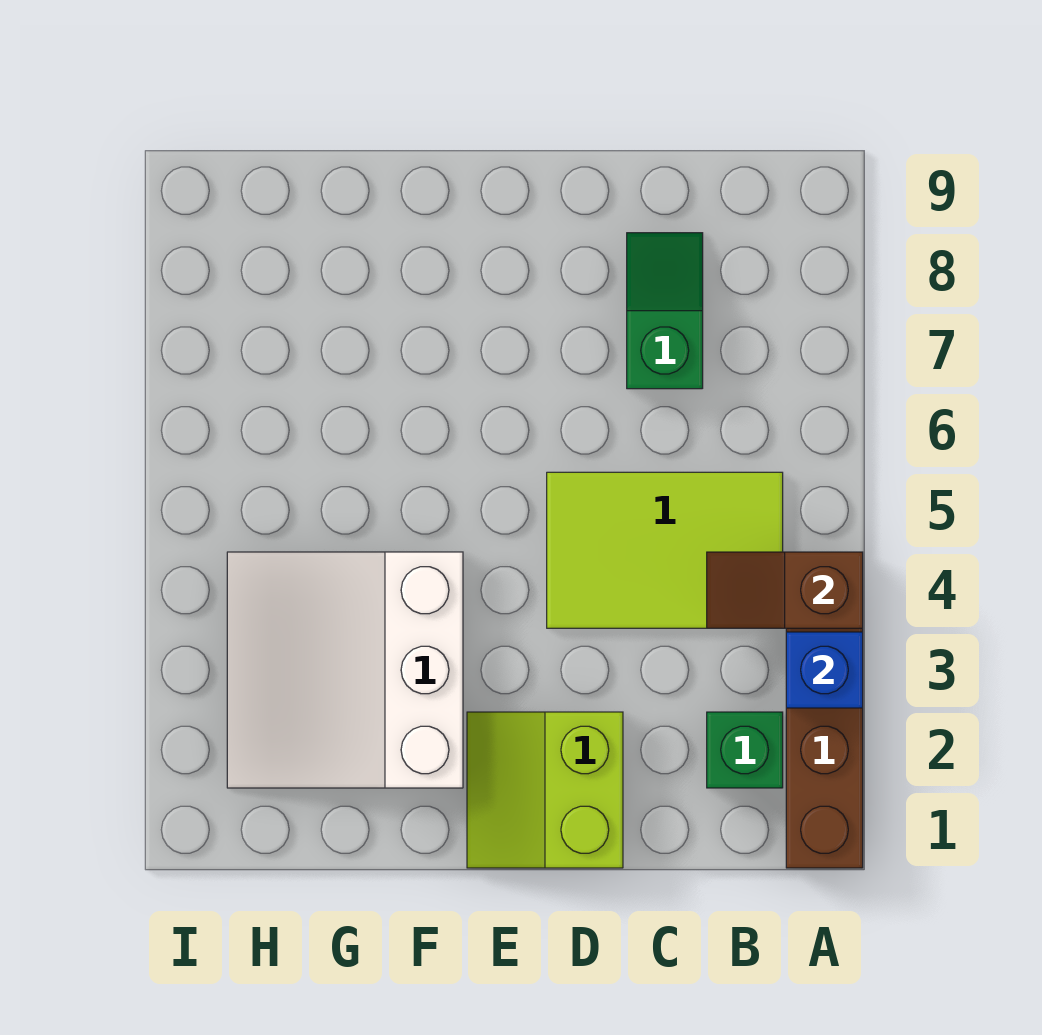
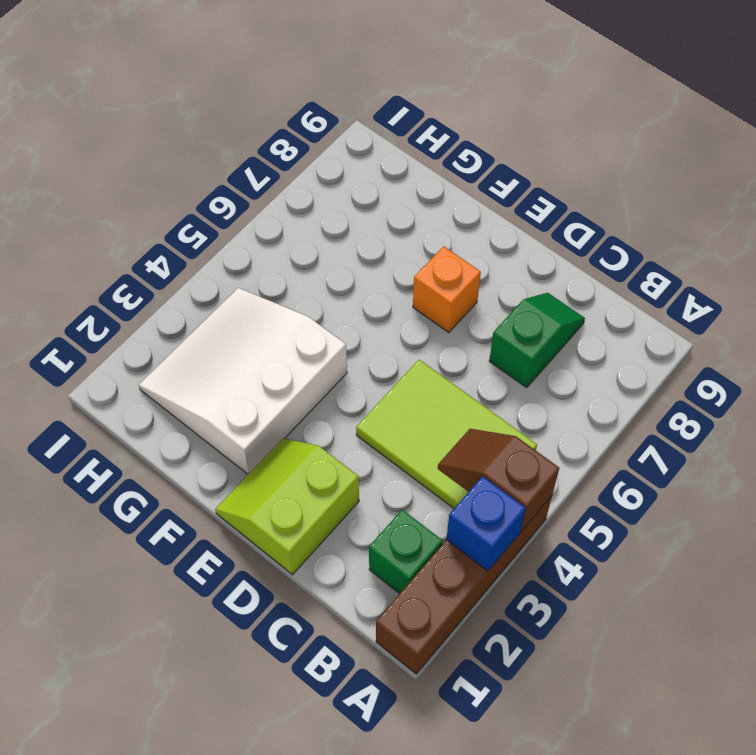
none -> orange brick E7 level 1

